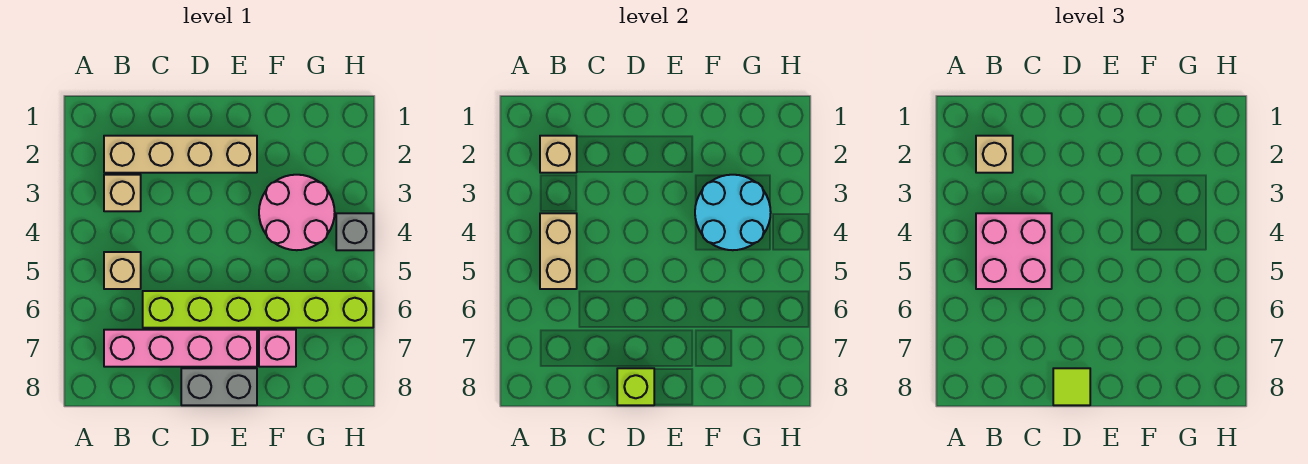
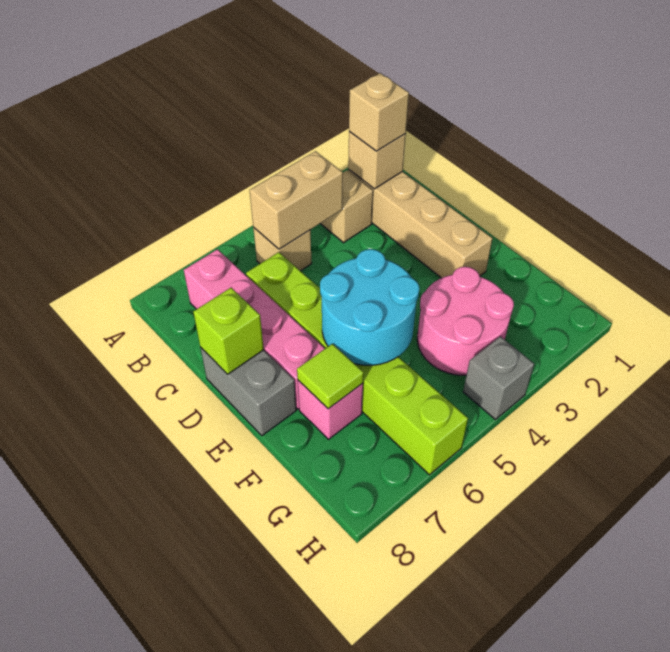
pink brick B4:C5 level 3 -> none
lime tile D8 level 3 -> lime tile F7 level 2
cyan round brick F3:G4 level 2 -> cyan round brick E5:F6 level 2

